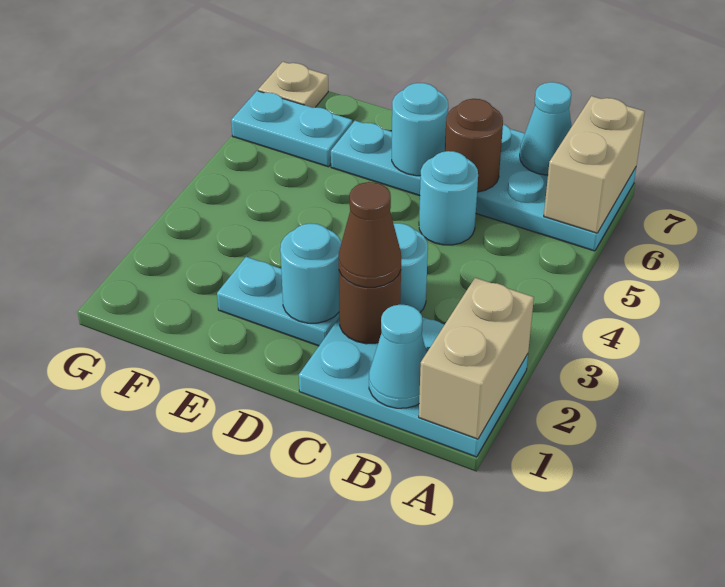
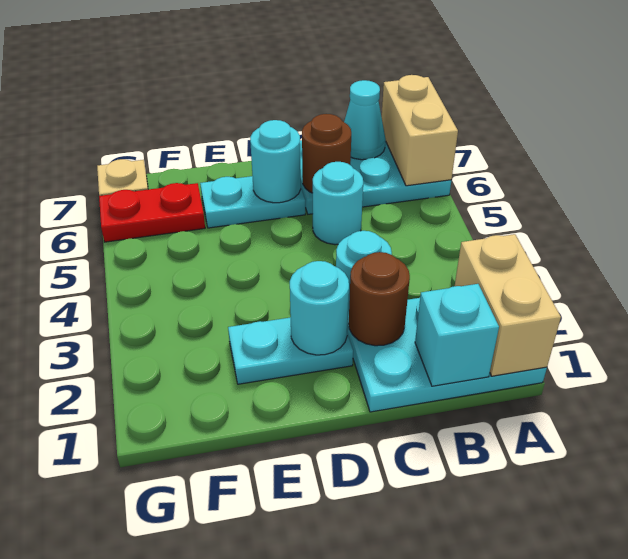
cyan cone B1 level 2 -> cyan brick B1 level 2
brown cone C2 level 3 -> none
cyan plate F6:G6 level 1 -> red plate F6:G6 level 1

